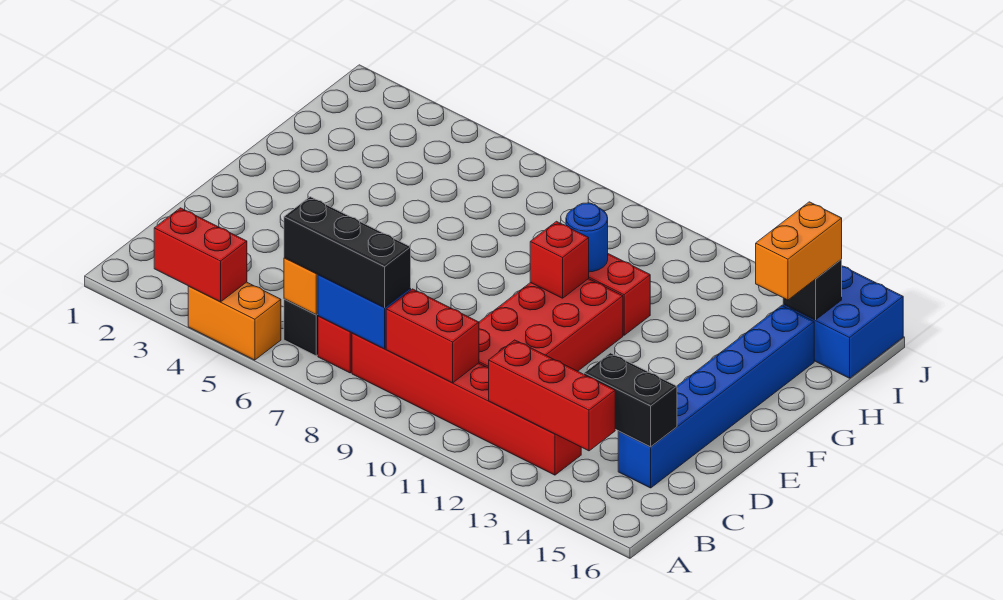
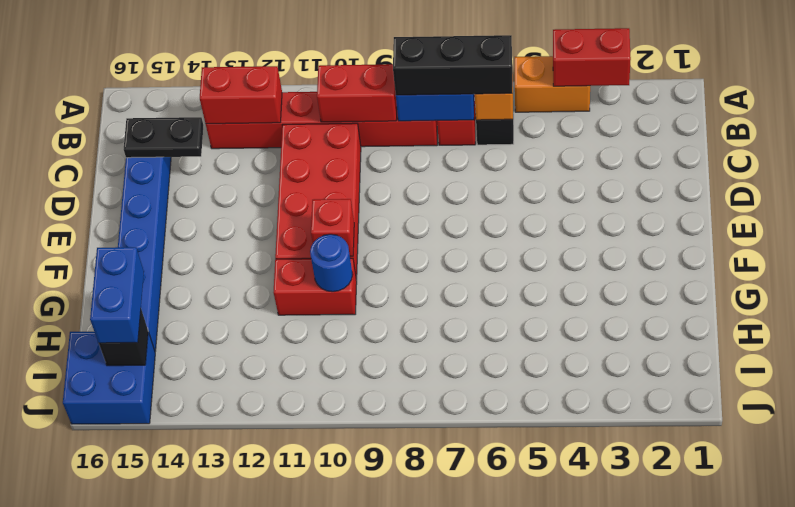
red brick B12:B14 level 2 -> red brick B12:B13 level 2
black brick C14:C15 level 2 -> black plate C14:C15 level 2
orange brick H15:I15 level 3 -> blue brick H15:I15 level 3

